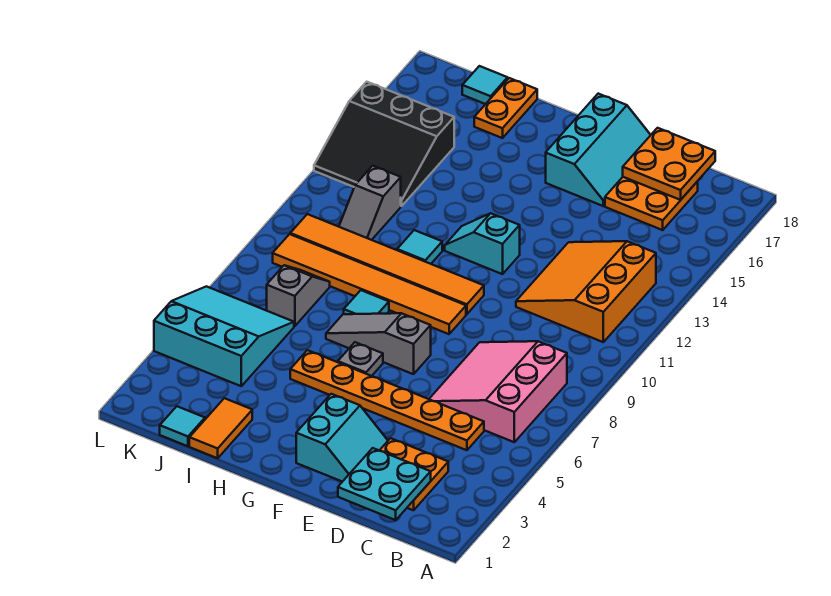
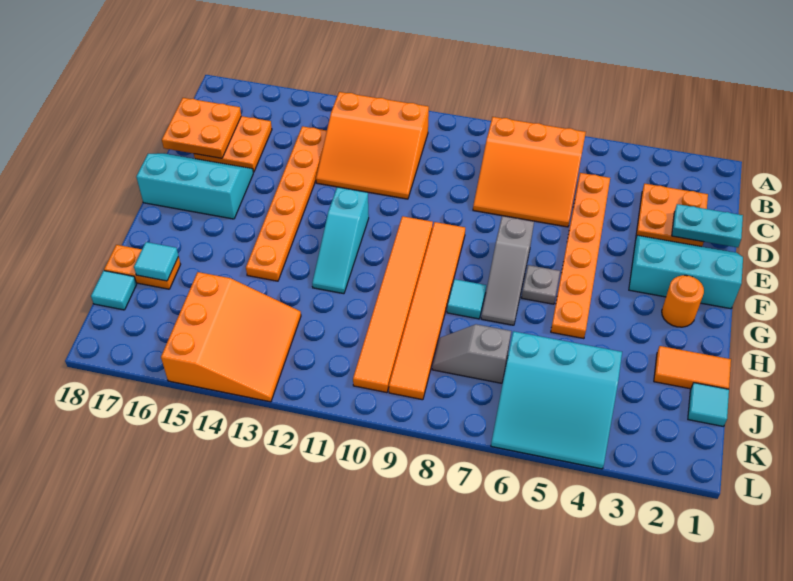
pink slope B6:D8 level 1 top B -> orange slope B6:D8 level 1 top B
cyan plate C1:D2 level 2 -> cyan plate D1:D2 level 2
none -> orange plate C14:H14 level 1
cyan slope E2:F3 level 1 top F -> cyan slope E1:F3 level 1 top F
cyan slope F12:G12 level 1 top F -> cyan slope F12:H12 level 1 top F
none -> orange round brick G2 level 1
cyan tile H11 level 1 -> cyan tile I17 level 2
cyan slope J4:L6 level 1 top 4 -> cyan slope J4:L6 level 1 top J
grey slope J11:J12 level 1 top 12 -> none
black slope J13:L15 level 1 top 15 -> orange slope J13:L15 level 1 top 15

